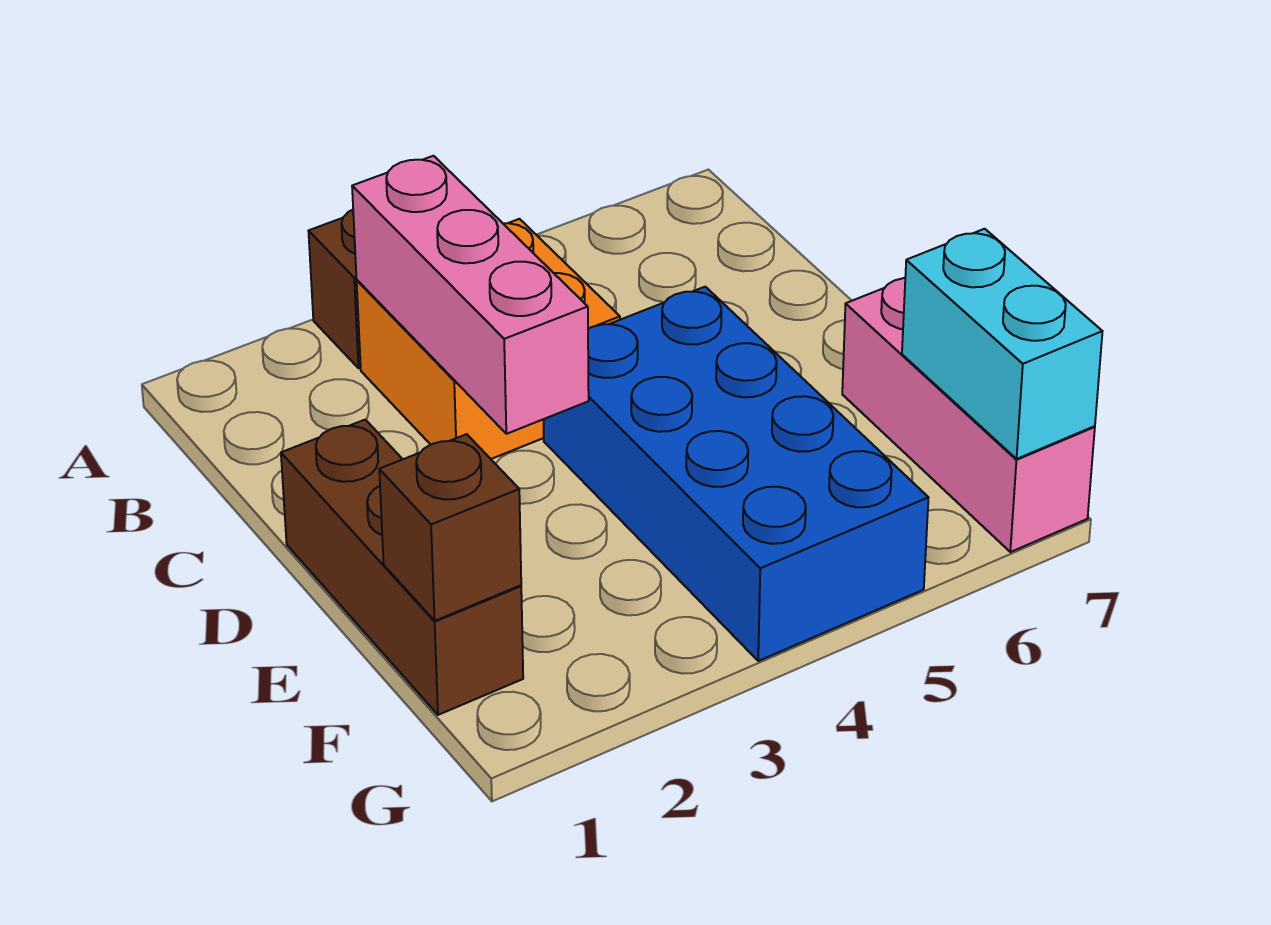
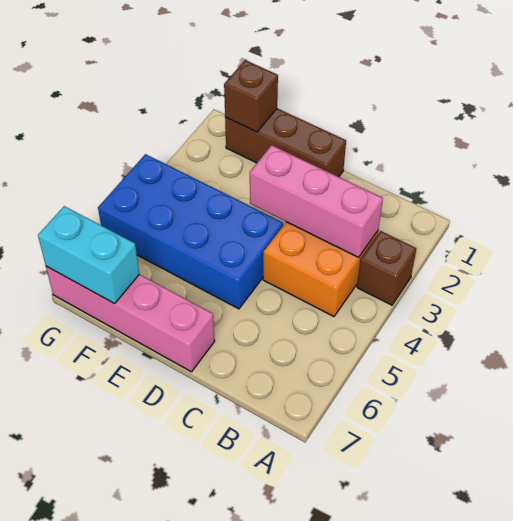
pink brick E7:G7 level 1 -> pink brick D7:G7 level 1

